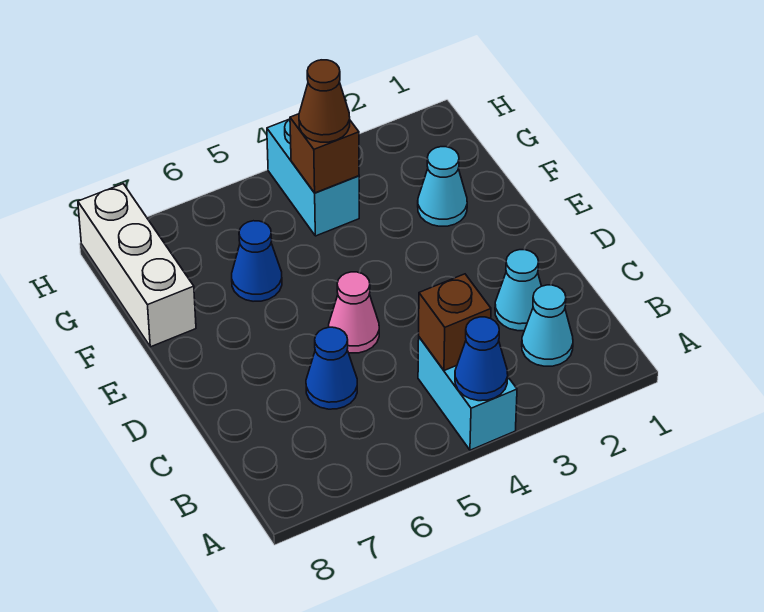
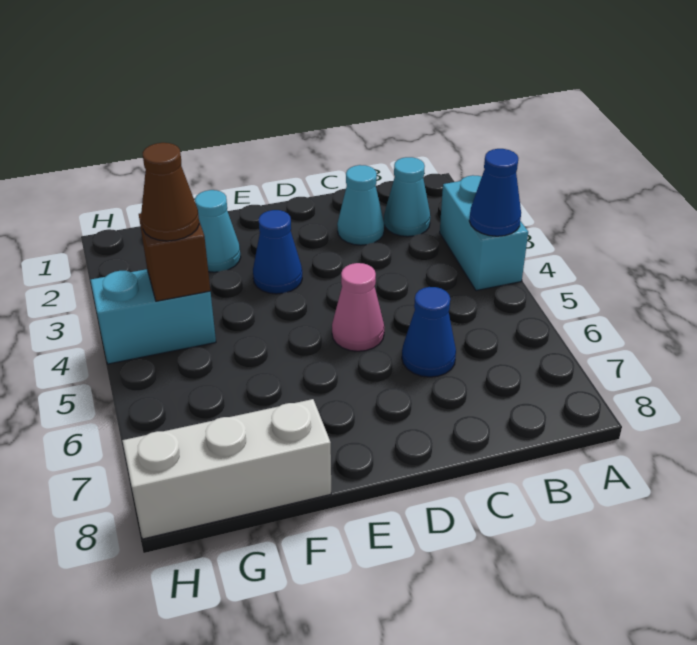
cyan brick A4:B4 level 1 -> cyan brick A3:A4 level 1
brown brick B4 level 2 -> none
blue cone F6 level 1 -> blue cone E3 level 1

